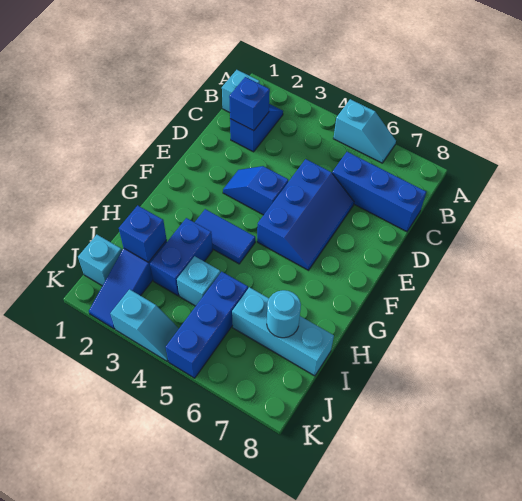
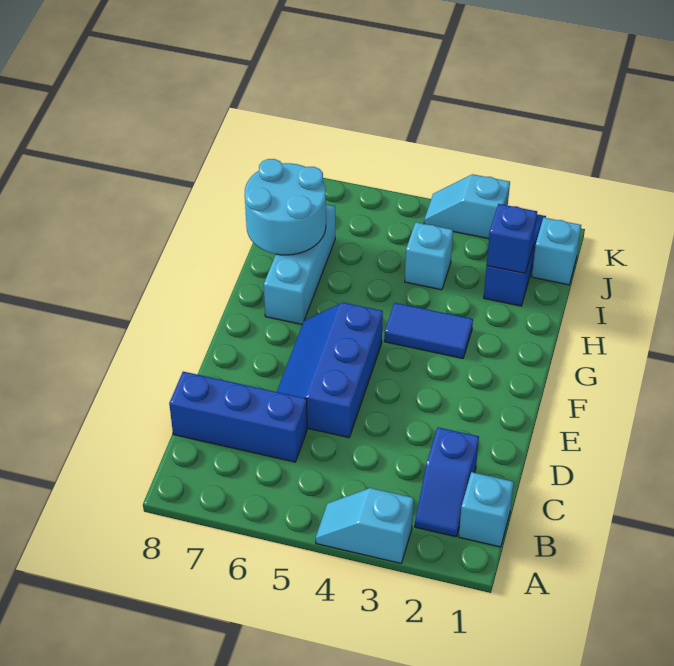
cyan slope A5:A6 level 1 top 5 -> cyan slope A3:A4 level 1 top 3
blue brick C2 level 2 -> none
blue slope E3:E4 level 1 top 4 -> none
blue brick H3:I3 level 1 -> none
blue brick I5:K5 level 1 -> none
cyan brick I6:I8 level 1 -> cyan brick G7:I7 level 1
cyan round brick I7 level 2 -> cyan round brick H7:I8 level 2

